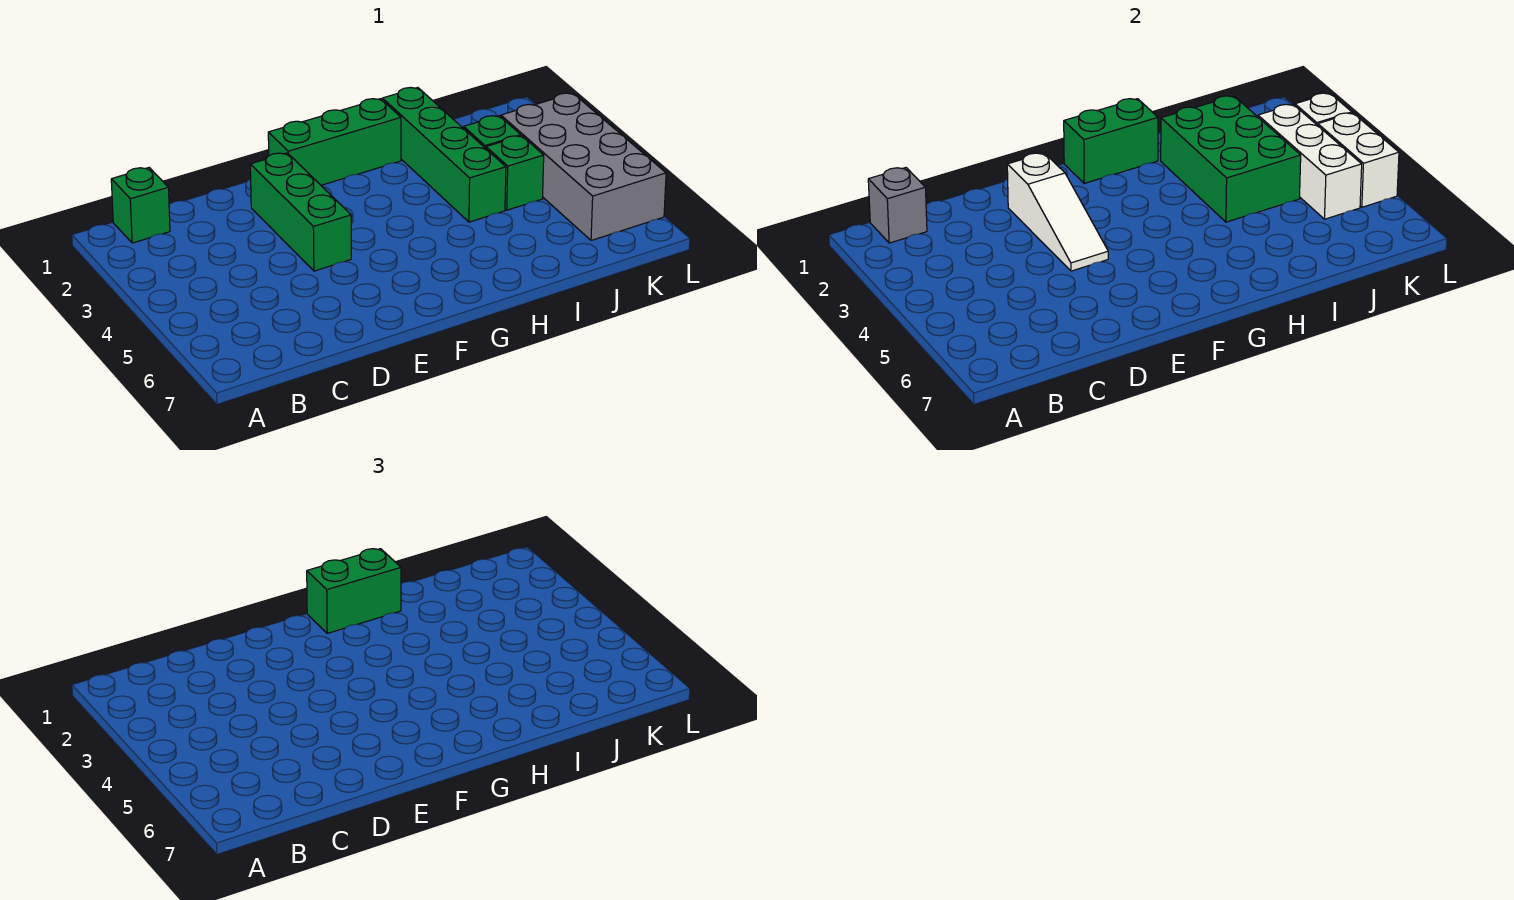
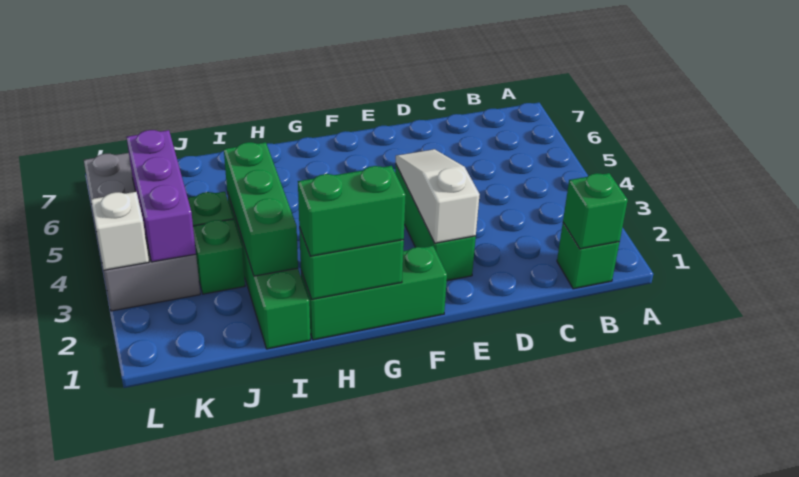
grey brick B1 level 2 -> green brick B1 level 2
green brick I2:J4 level 2 -> green brick I2:I4 level 2
white brick K3:K5 level 2 -> purple brick K3:K5 level 2
white brick L4:L5 level 2 -> none

